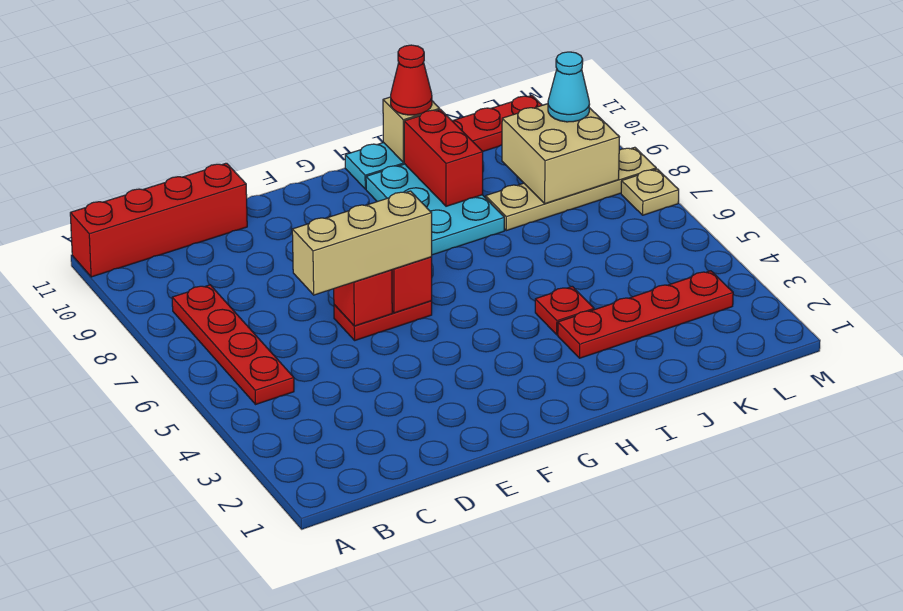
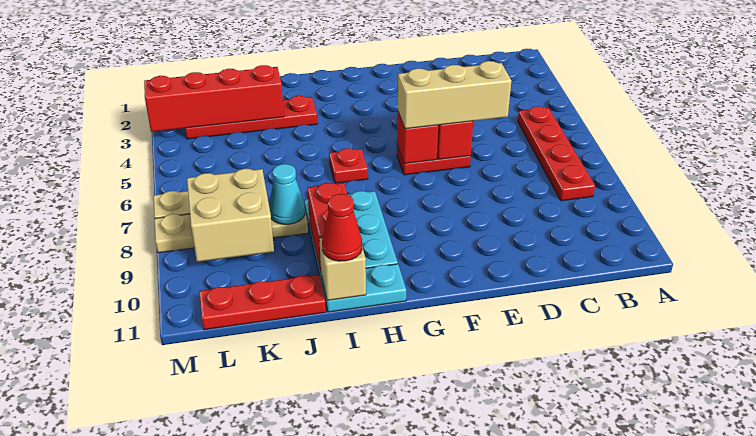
red brick A11:D11 level 1 -> red brick J3:M3 level 2
red plate I4 level 1 -> red plate H6 level 1
cyan cone L9 level 3 -> cyan cone J8 level 2

